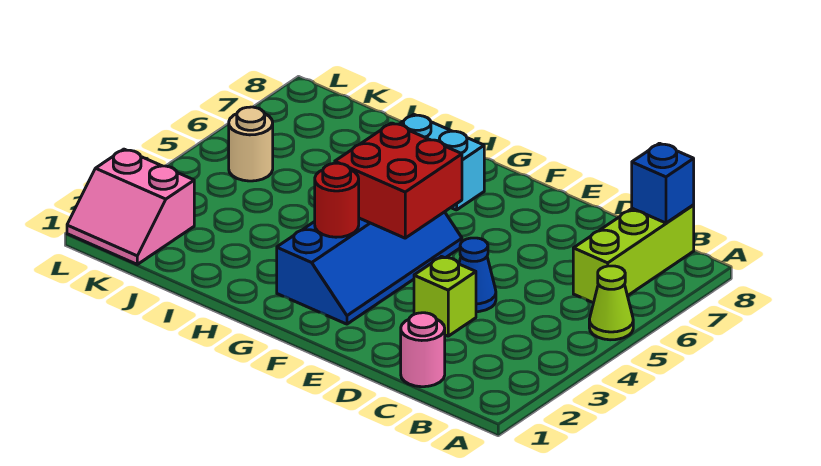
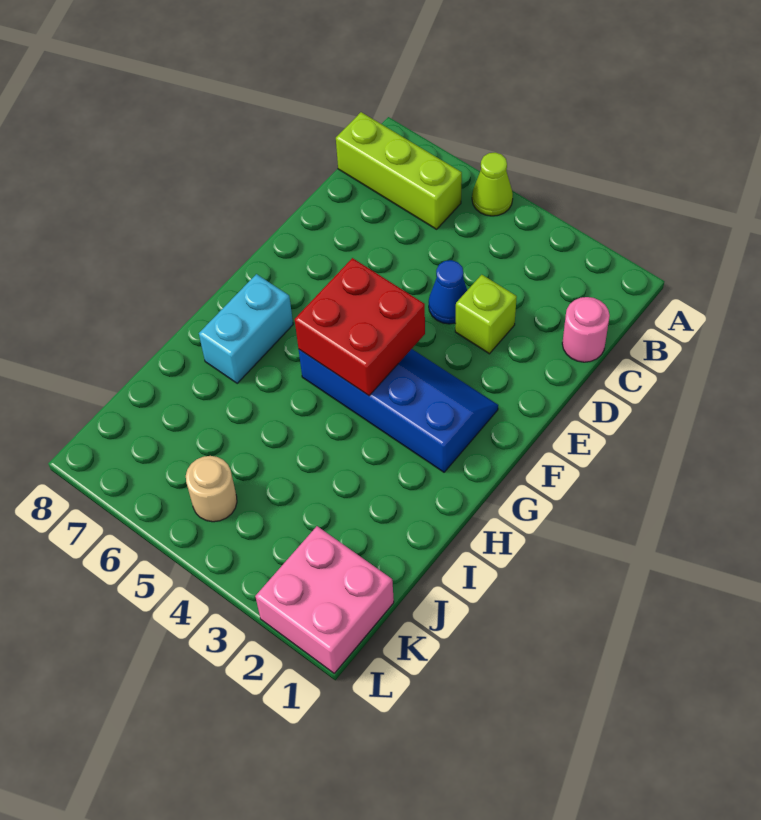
blue brick B8 level 2 -> none
red round brick G3 level 2 -> none
pink slope K1:L2 level 1 top 2 -> pink brick K1:L2 level 1

